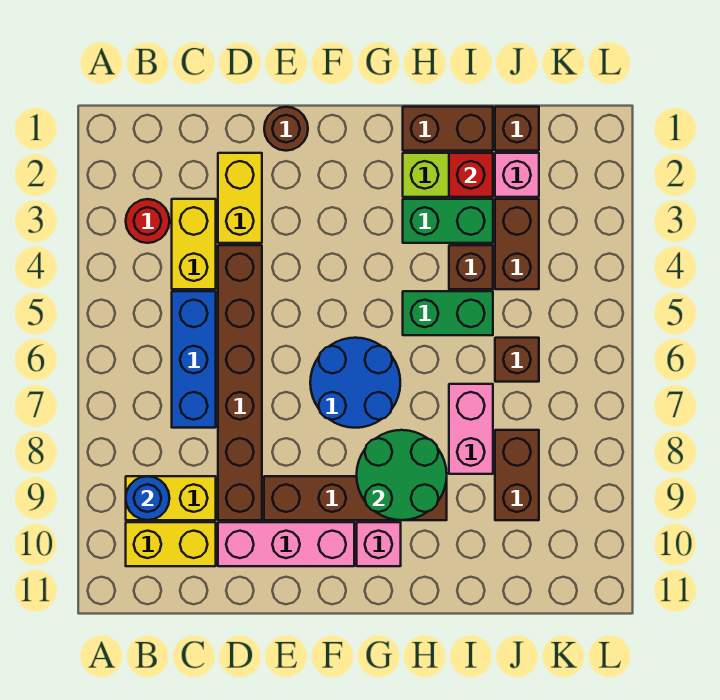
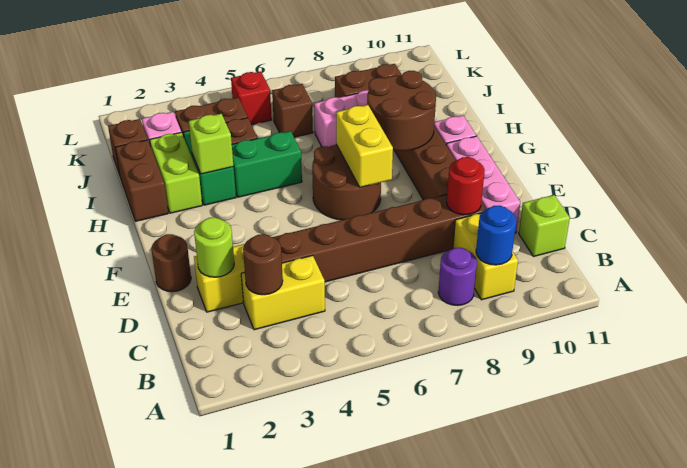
red round brick B3 level 1 -> red round brick D9 level 2
none -> purple round brick B8 level 1
yellow brick B10:C10 level 1 -> yellow brick F7:G7 level 2
none -> brown round brick C3 level 2
blue brick C5:C7 level 1 -> none
none -> lime brick C11 level 1
none -> lime round brick D2 level 2
blue round brick F6:G7 level 1 -> brown round brick F6:G7 level 1
green round brick G8:H9 level 2 -> brown round brick G8:H9 level 2
none -> lime brick H3 level 2
green brick H5:I5 level 1 -> green brick H4:H5 level 1
red brick I2 level 2 -> red brick K5 level 1

